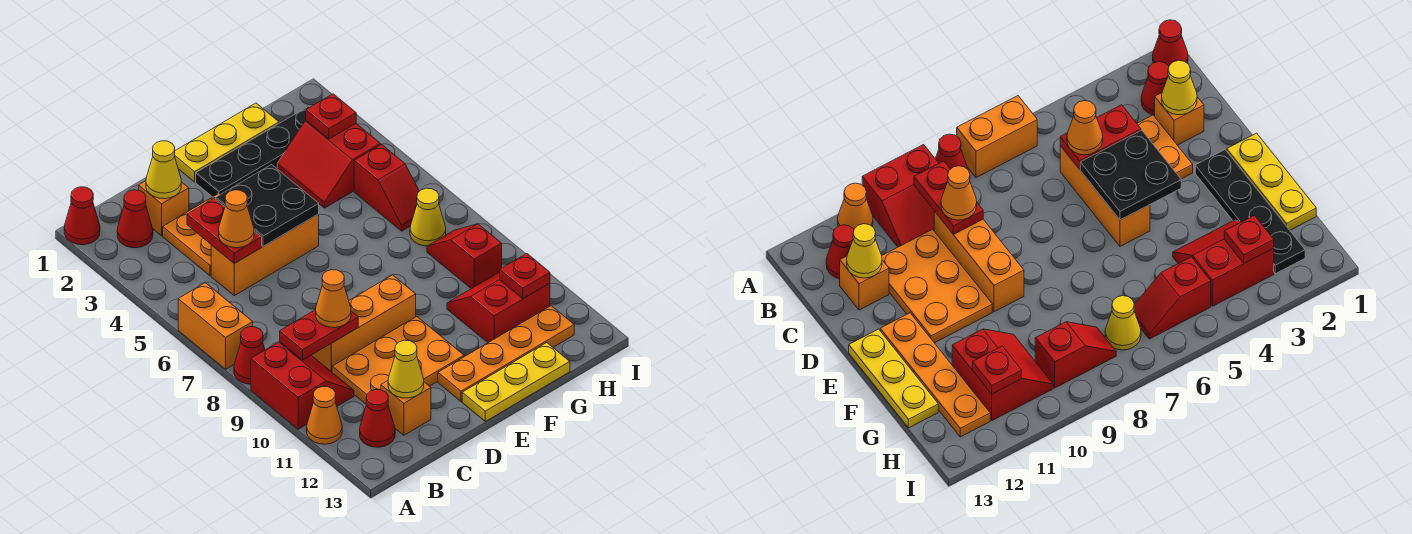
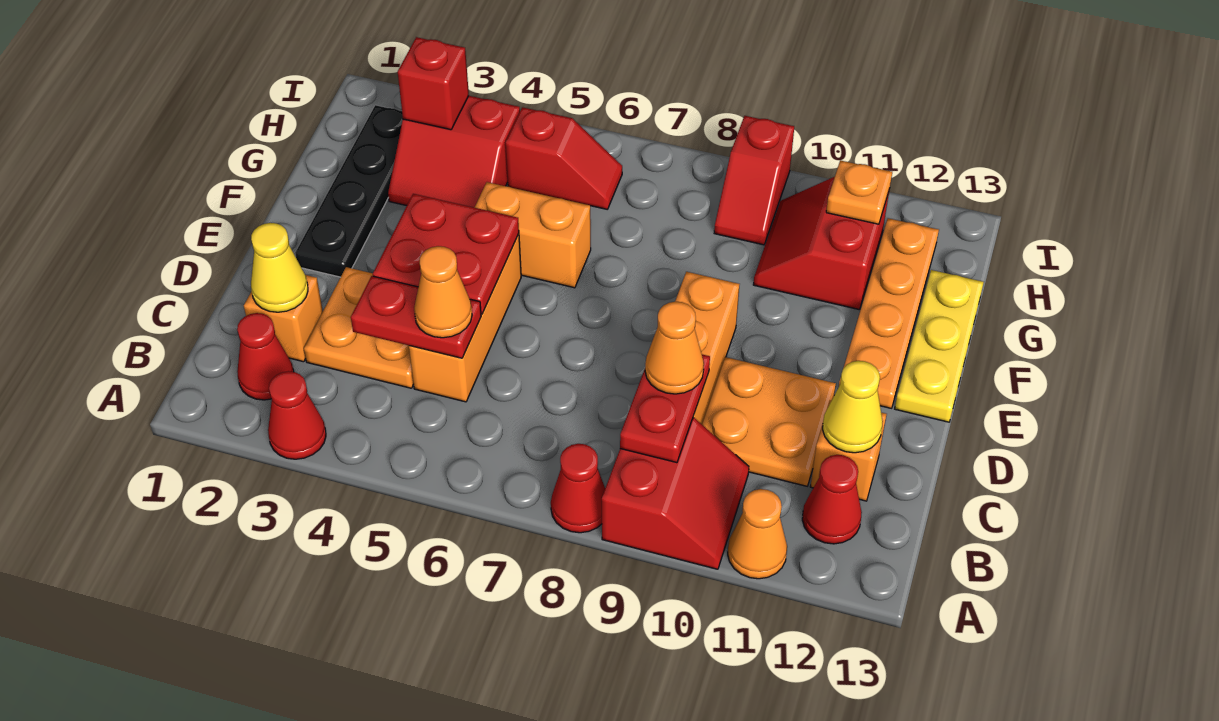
red cone A1 level 1 -> red cone A3 level 1
orange brick A6:A7 level 1 -> orange brick F5:F6 level 1
red slope A9:B10 level 1 top A -> red slope A9:B10 level 1 top 9
orange plate C10:E11 level 1 -> orange plate C10:D11 level 1
black plate D4:E5 level 2 -> red plate D4:E5 level 2
yellow plate E1:G1 level 1 -> none
red plate H3 level 2 -> red brick H3 level 2
yellow cone H7 level 1 -> none
red slope H8:H9 level 1 top 9 -> red slope H9:I9 level 1 top I
red plate H11 level 2 -> orange plate H11 level 2

